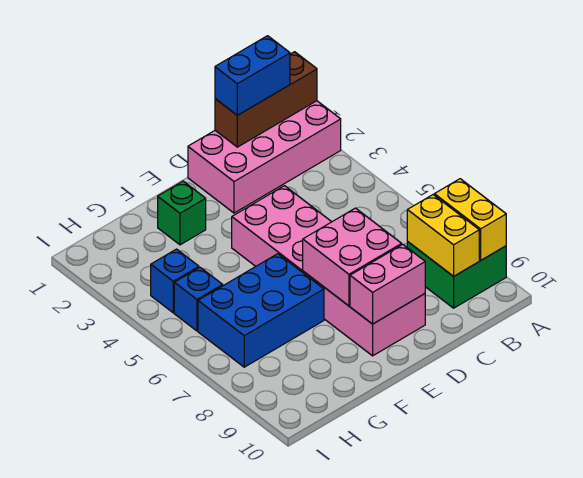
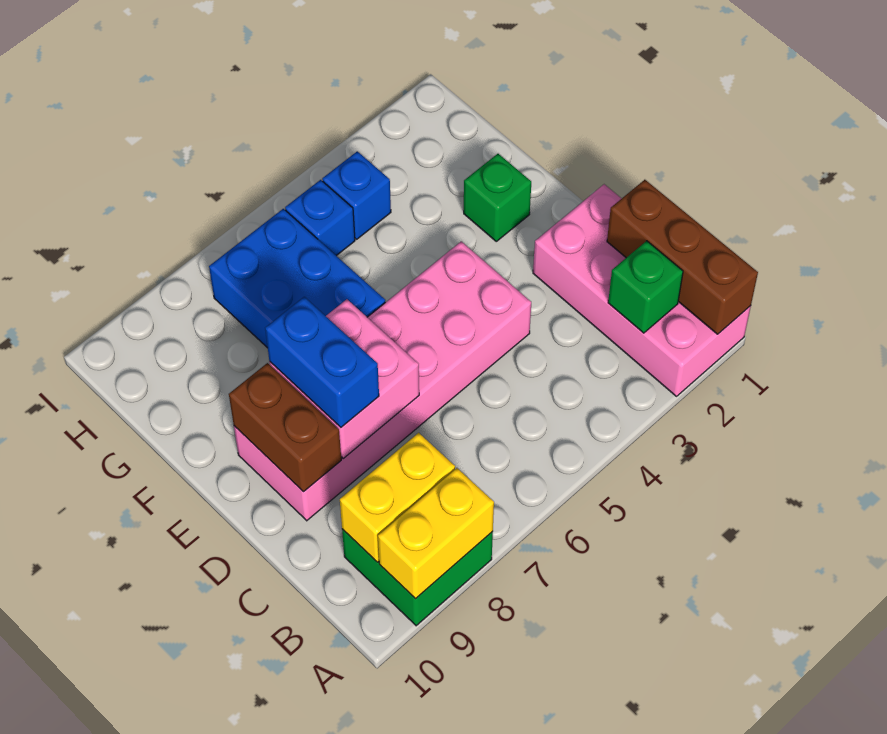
blue brick B1:C1 level 3 -> blue brick D8:E8 level 3
none -> green brick B2 level 2
pink brick D9:E9 level 2 -> brown brick D9:E9 level 2

